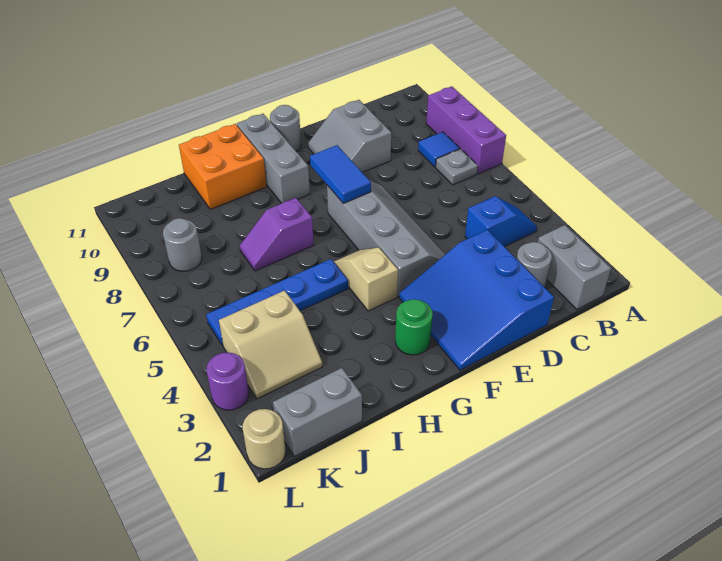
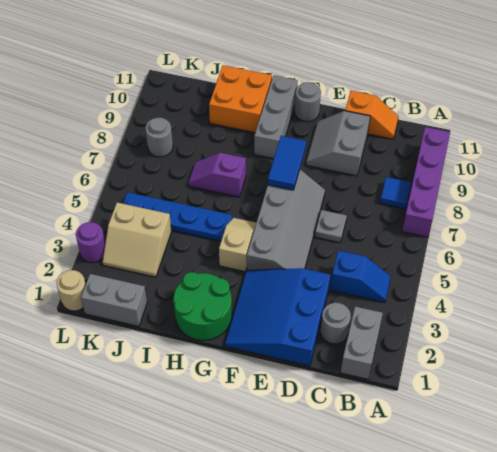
purple brick A7:A9 level 1 -> purple brick A7:A10 level 1
grey plate B7 level 1 -> grey plate D6 level 1
none -> orange slope C11:D11 level 1 top D
green round brick G2 level 1 -> green round brick G1:H2 level 1

